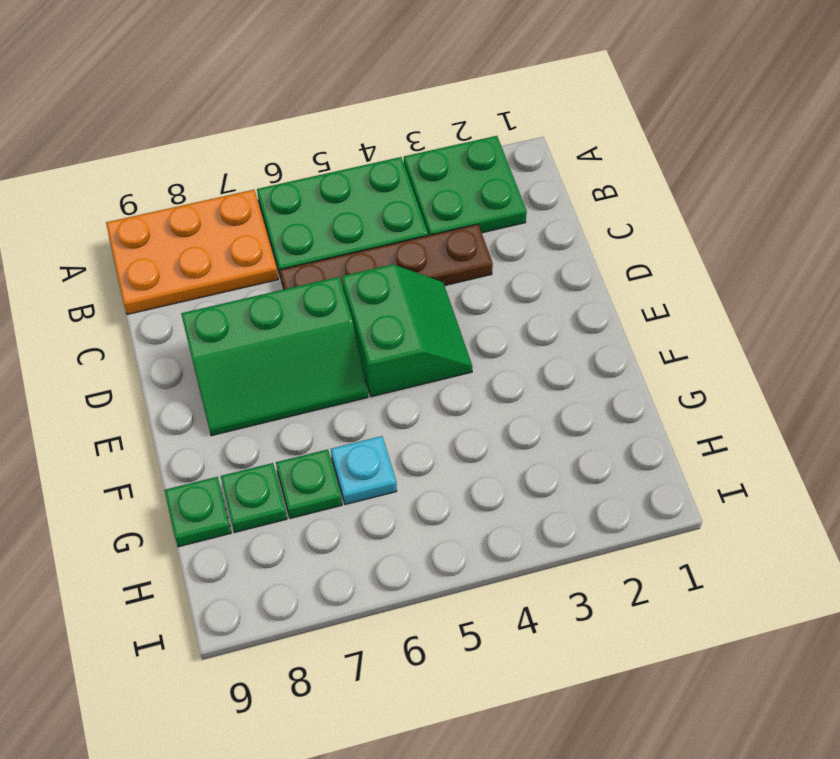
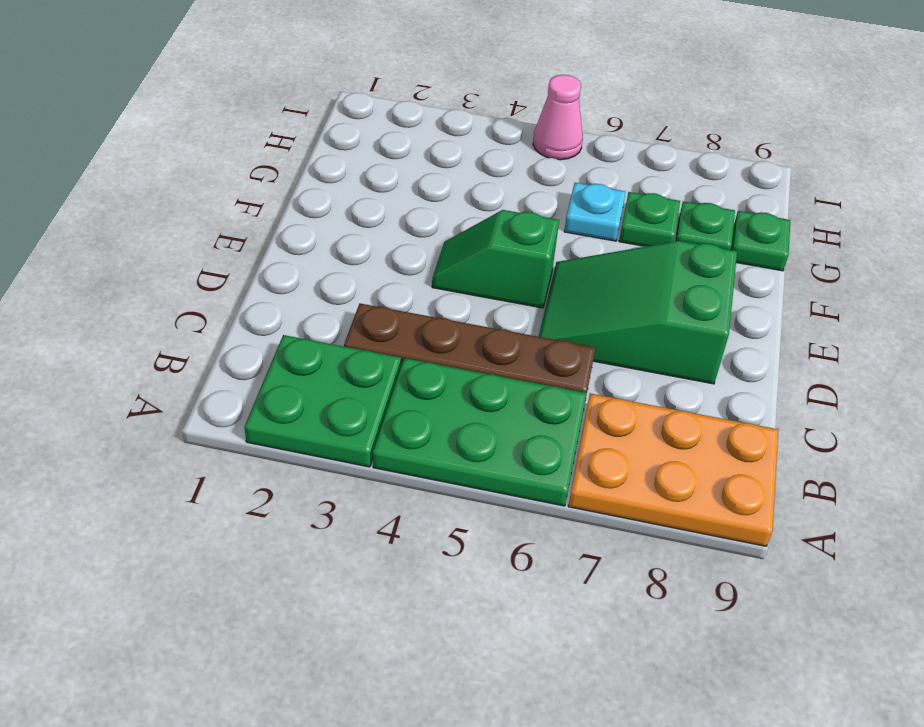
green slope D4:E5 level 1 top 5 -> green slope E4:E5 level 1 top 5
green slope D6:E8 level 1 top D -> green slope D6:E8 level 1 top 8
none -> pink cone I5 level 1

